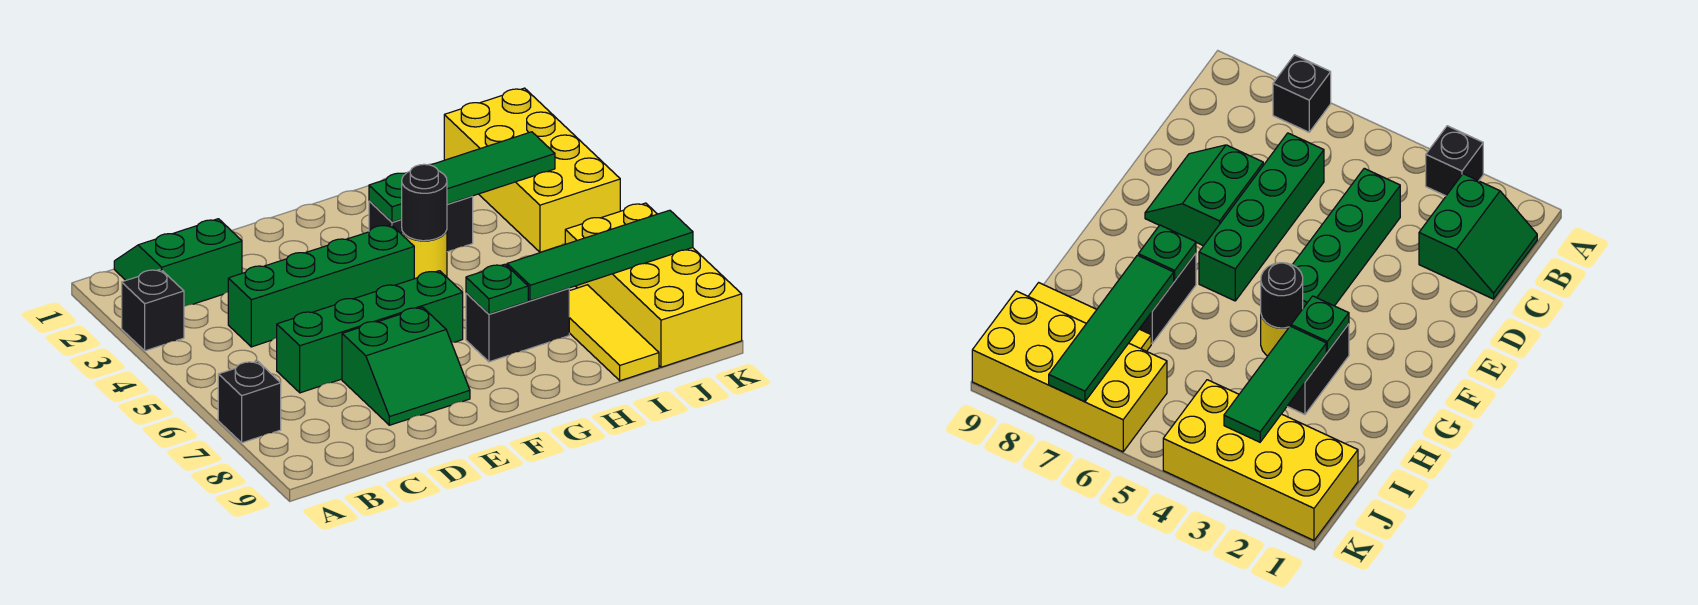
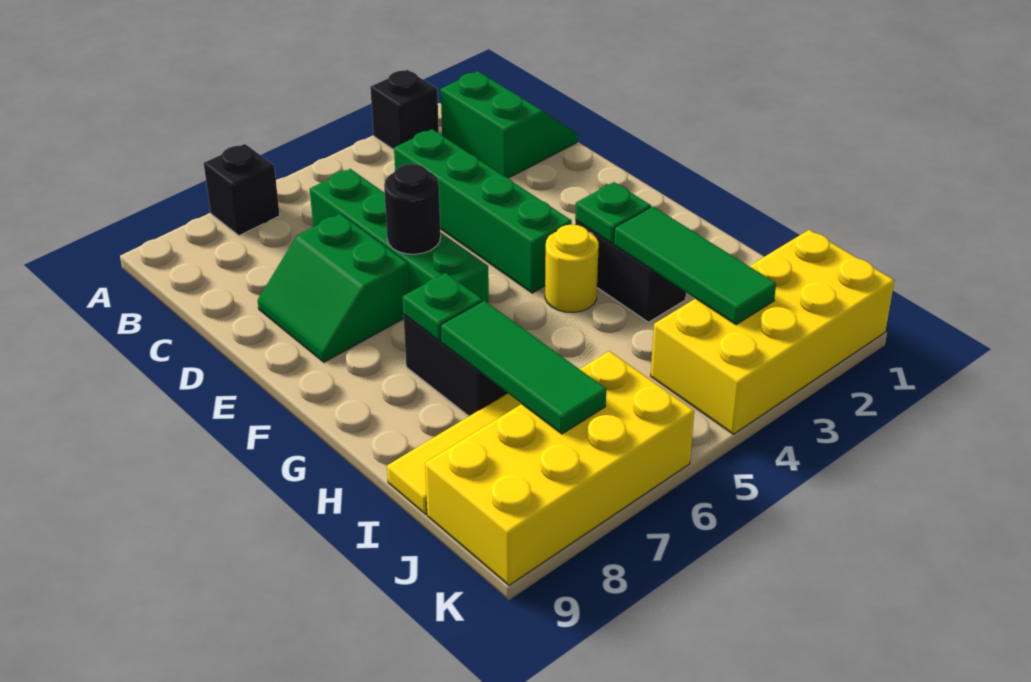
black round brick G4 level 2 -> black round brick E6 level 2
green tile H7:K7 level 2 -> green tile H7:J7 level 2

